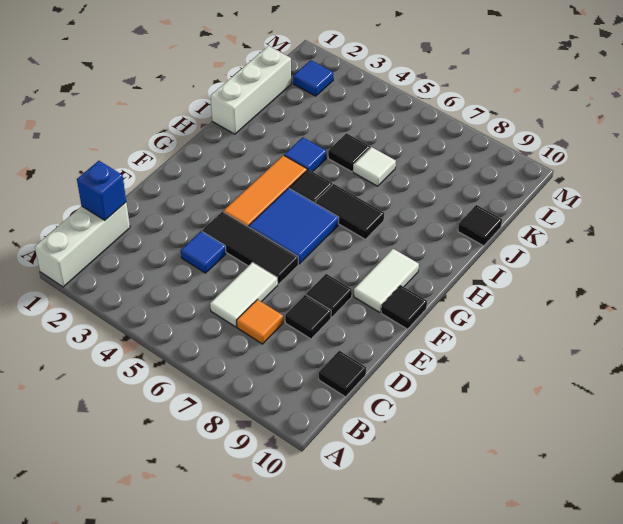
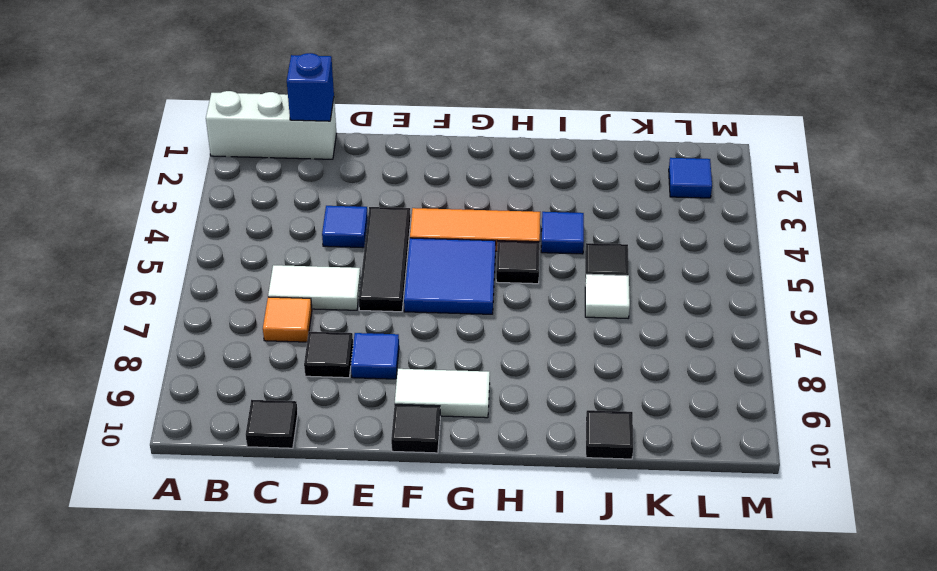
black tile E8 level 1 -> blue tile E8 level 1
black tile H6:H7 level 1 -> none
white brick I1:K1 level 1 -> none

